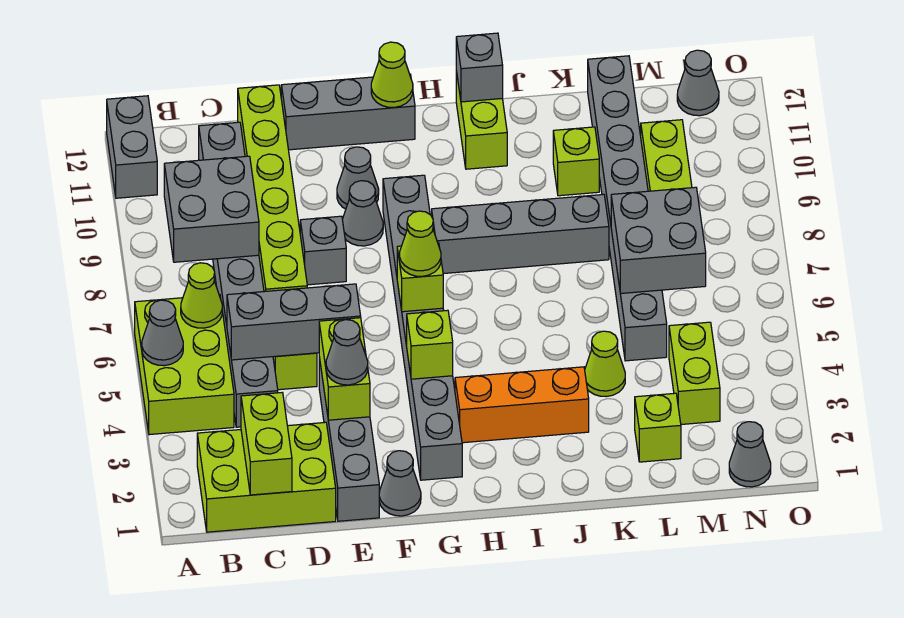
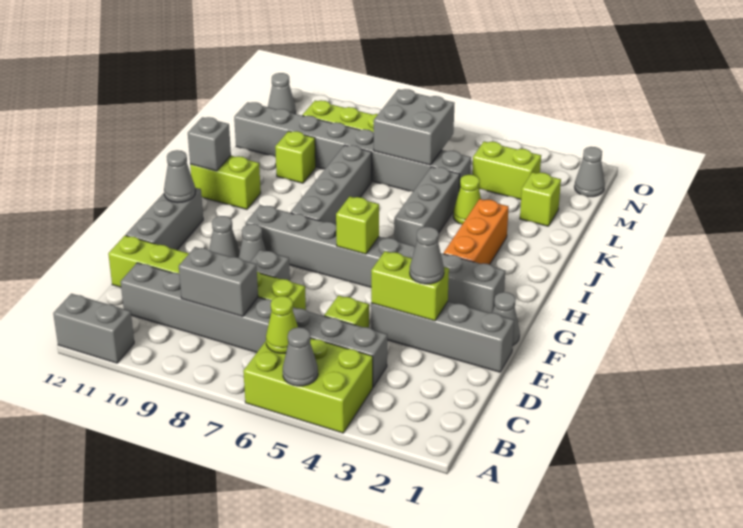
lime brick B1:D2 level 1 -> none
grey brick B8:C9 level 2 -> grey brick C8:C9 level 2
lime brick C1:C2 level 2 -> none
grey brick C5:E5 level 2 -> grey brick I5:K5 level 1
lime brick G4 level 2 -> none
lime cone G6 level 3 -> none
lime cone G12 level 2 -> grey cone G12 level 2

